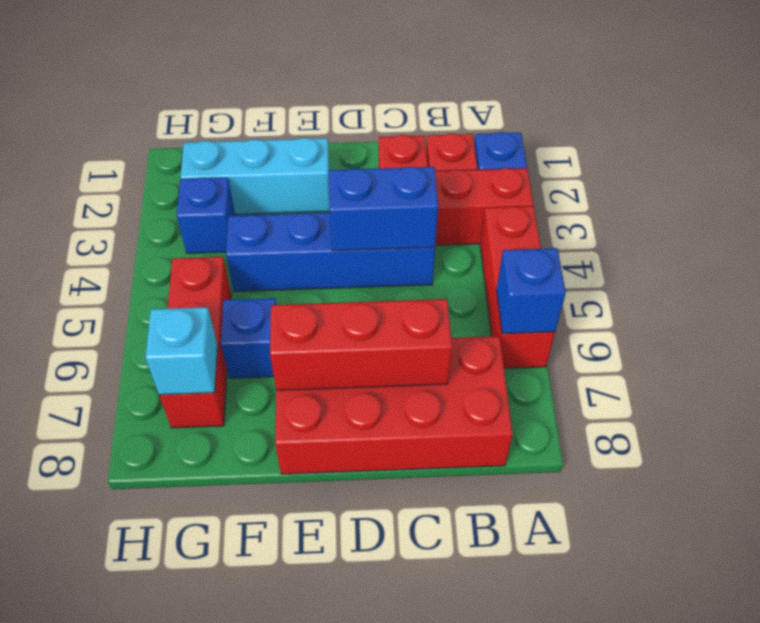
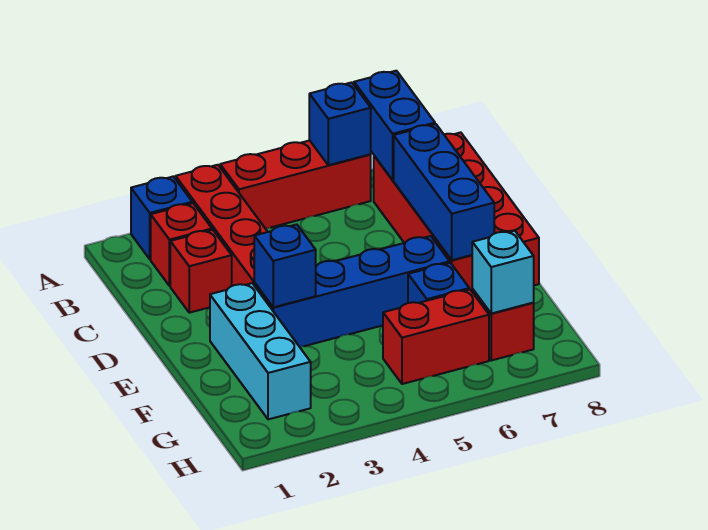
blue brick C4:F4 level 1 -> blue brick E3:E6 level 1
blue brick C4:D4 level 2 -> blue brick A7:B7 level 2
red brick C7:E7 level 2 -> blue brick C7:E7 level 2
blue brick G3 level 1 -> blue brick E3 level 2

